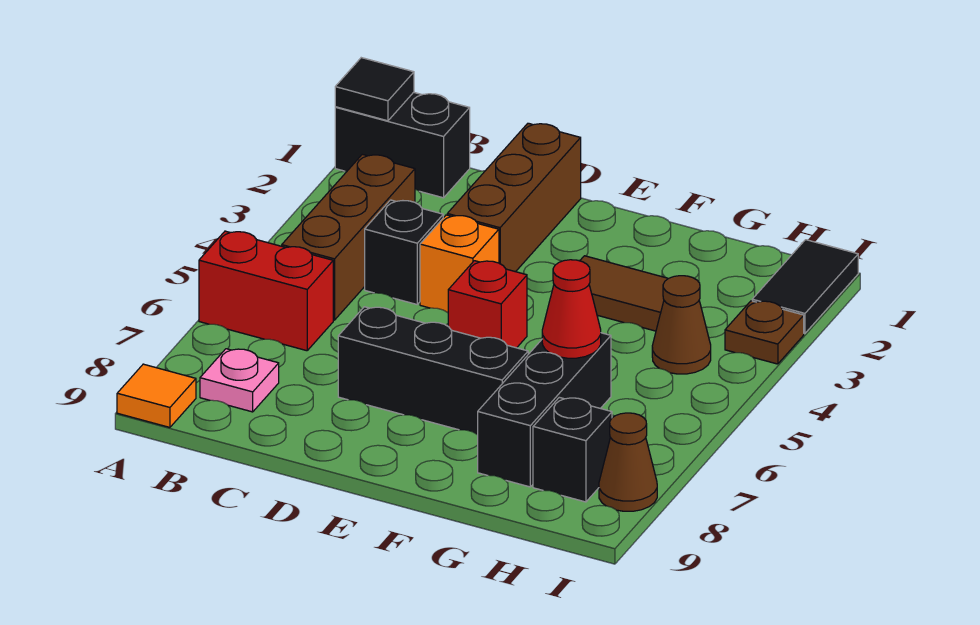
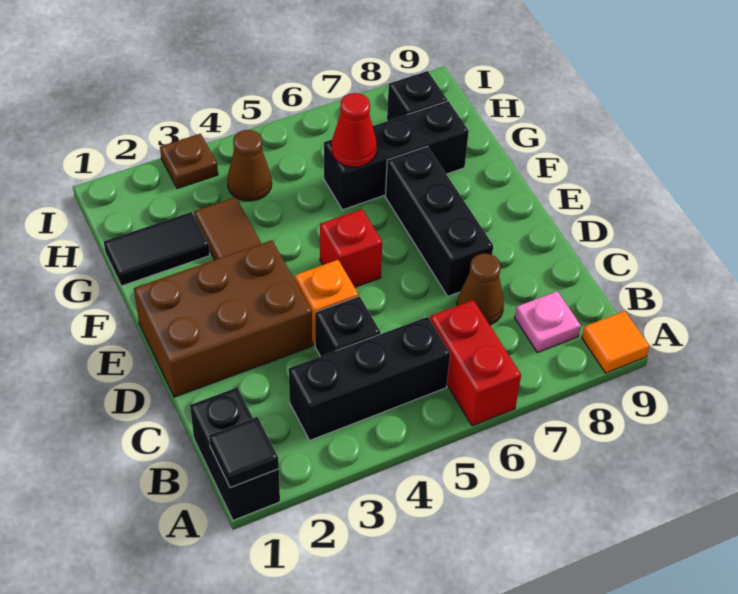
brown brick B3:B5 level 1 -> black brick B3:B5 level 1
brown brick D1:D3 level 1 -> brown brick D1:E3 level 1
black tile I1:I2 level 1 -> black tile G1:G2 level 1
brown cone I8 level 1 -> brown cone C7 level 1

